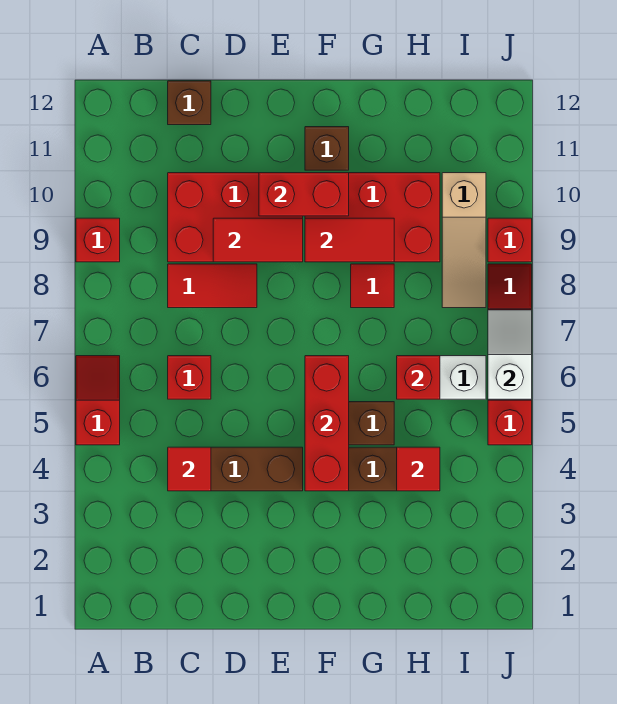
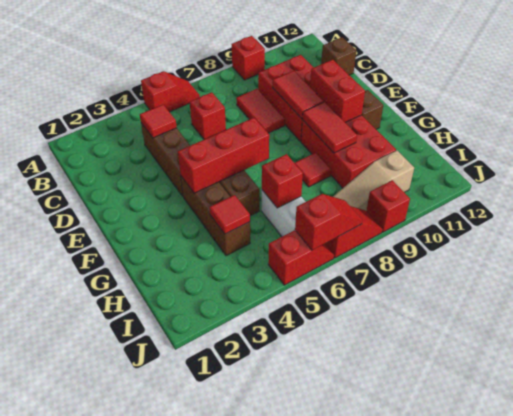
white slope J6:J7 level 2 top 6 -> red slope J6:J7 level 2 top 6

